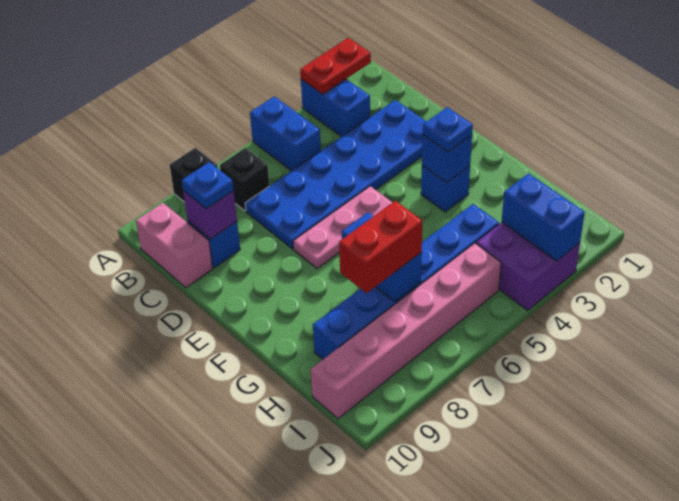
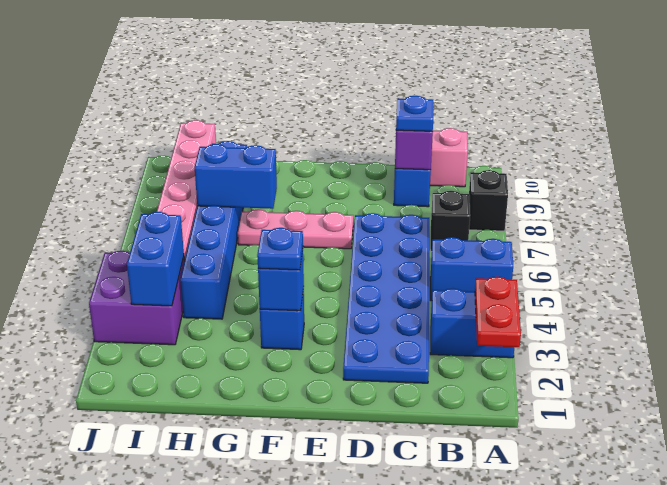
pink plate E5:E7 level 1 -> pink plate E7:G7 level 1
red brick H7:H8 level 3 -> none
blue brick I3:J3 level 2 -> blue brick I3:I4 level 2

